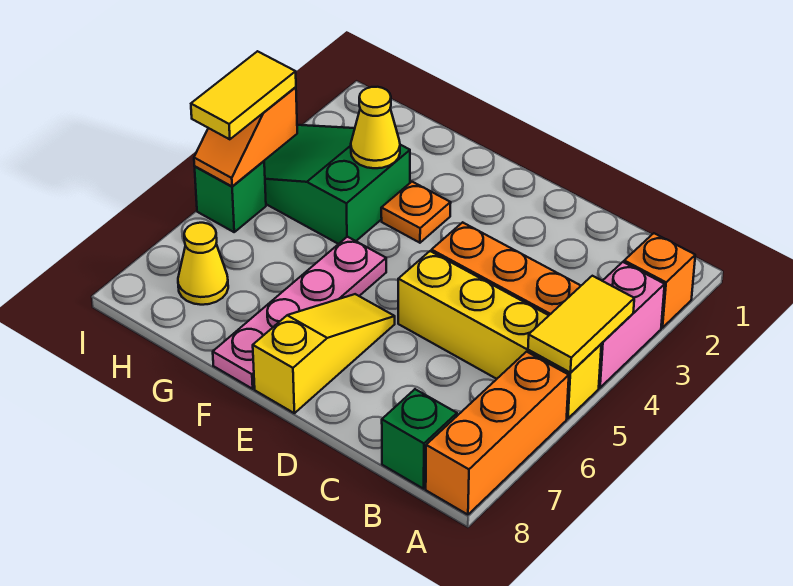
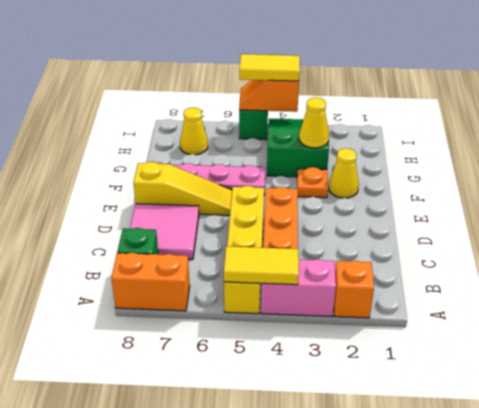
orange brick A6:A8 level 1 -> orange brick A7:A8 level 1
none -> pink tile C7:D8 level 1
none -> yellow cone F2 level 1

